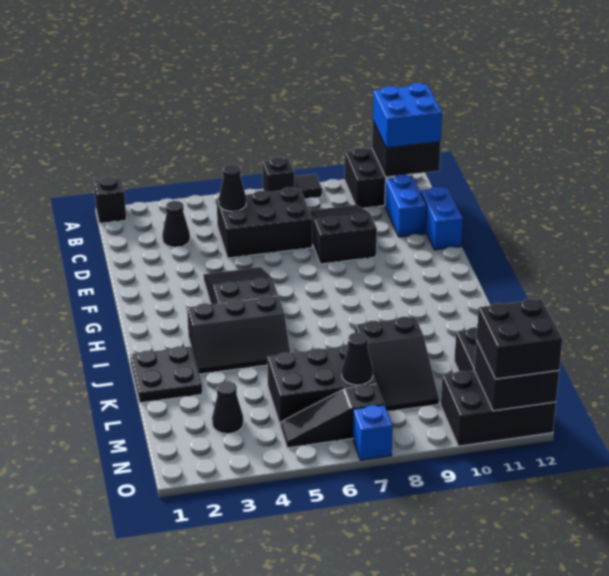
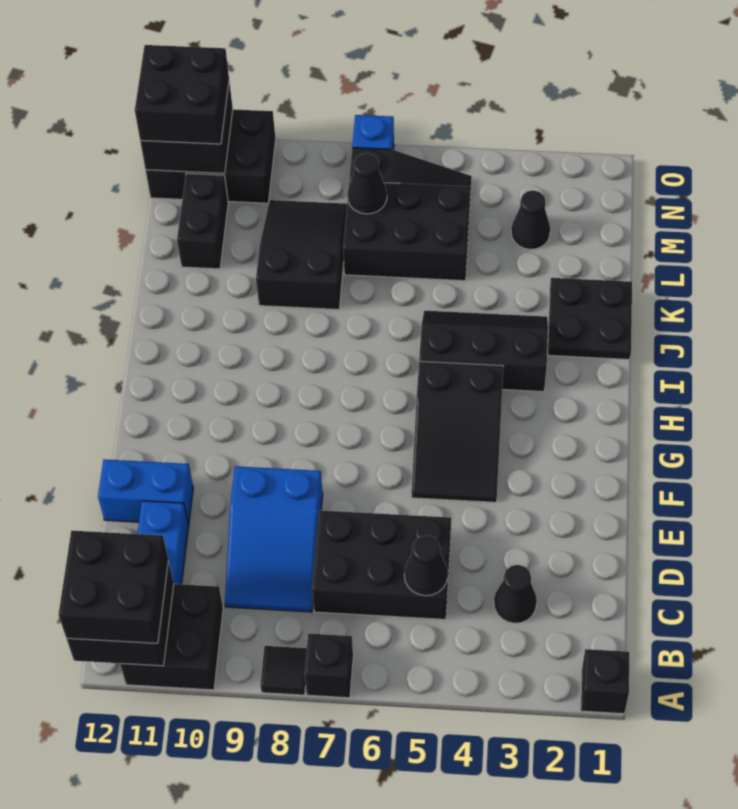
blue brick A11:B12 level 3 -> black brick A11:B12 level 3
black slope C8:E9 level 1 top E -> blue slope C8:E9 level 1 top E
blue brick D12:E12 level 1 -> blue brick E11:E12 level 1

